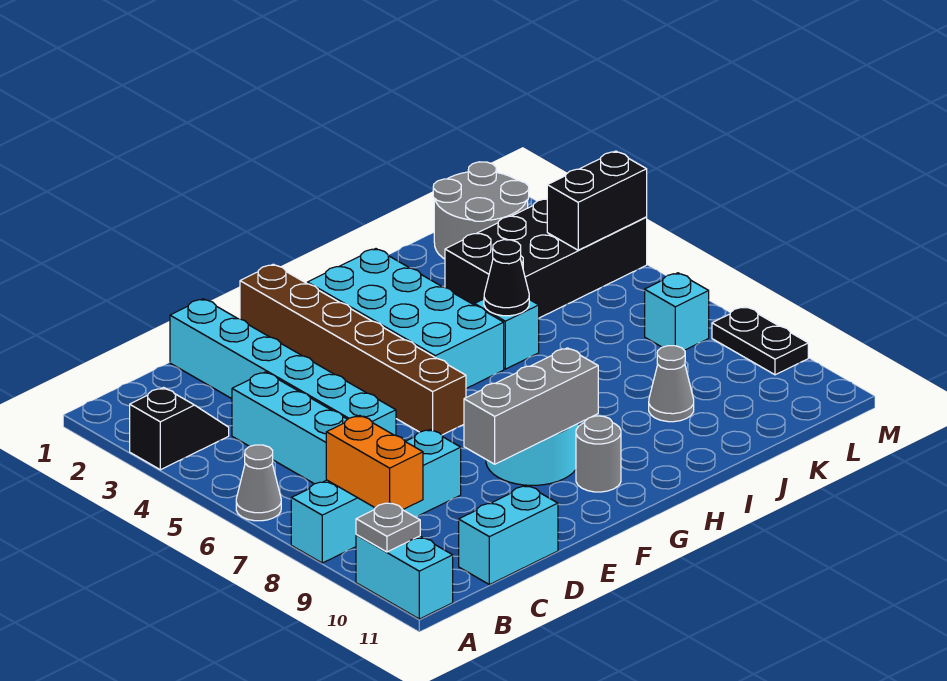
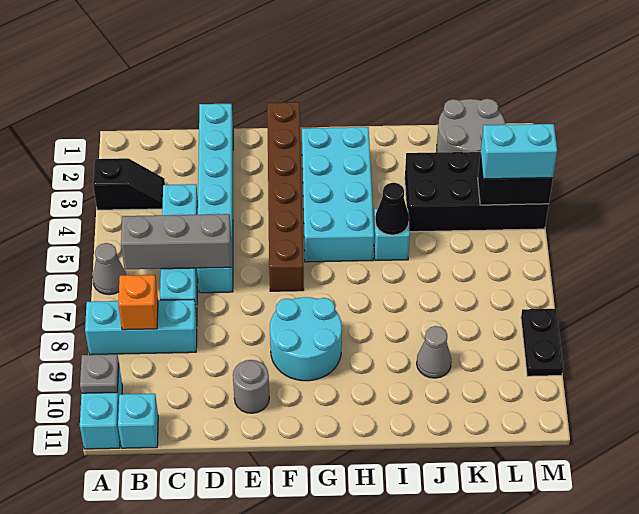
cyan brick A8:D8 level 1 -> cyan brick A8:C8 level 1
orange brick B8:B9 level 2 -> orange brick B8 level 2
cyan brick C11:D11 level 1 -> cyan brick L4:M4 level 3
grey brick E9:G9 level 2 -> grey brick B6:D6 level 2
grey round brick G10 level 1 -> grey round brick E10 level 1
cyan brick L7 level 1 -> cyan brick B11 level 1

